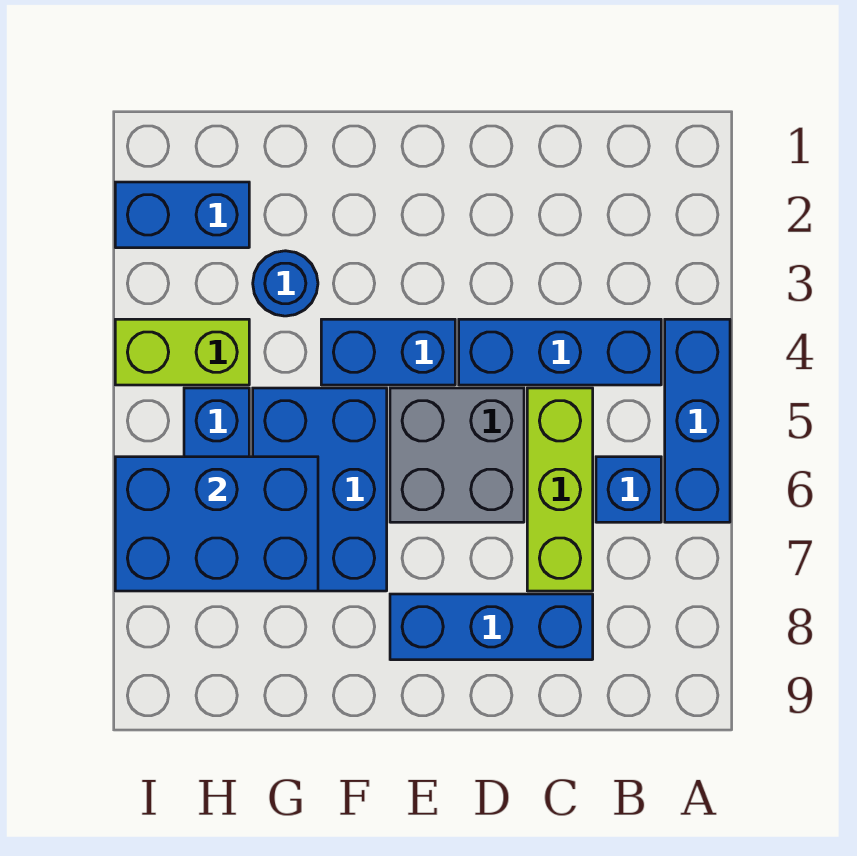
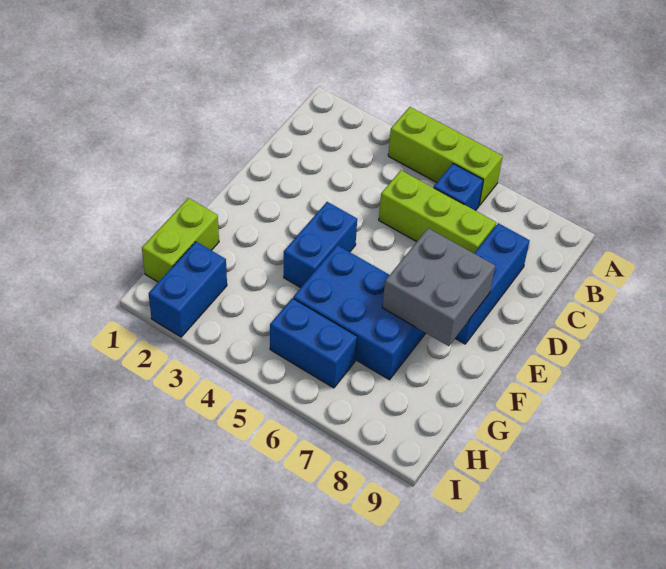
blue brick A4:A6 level 1 -> lime brick A4:A6 level 1
blue brick B4:D4 level 1 -> none
grey brick D5:E6 level 1 -> grey brick E7:F8 level 2
blue round brick G3 level 1 -> none
blue brick G6:I7 level 2 -> none
lime brick H4:I4 level 1 -> lime brick G1:H1 level 1

